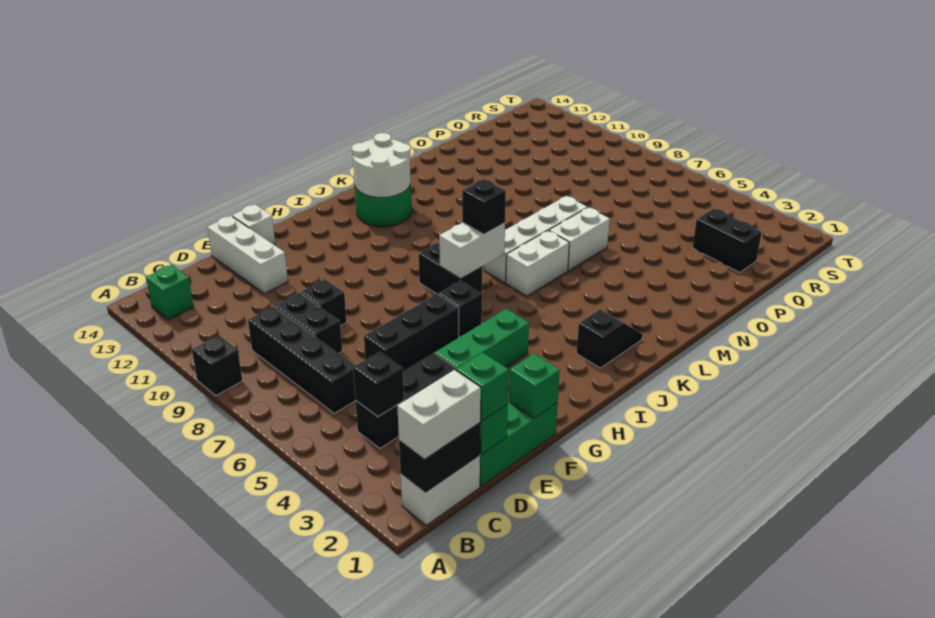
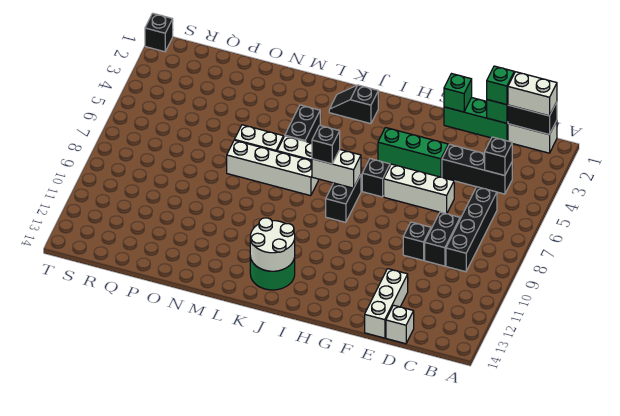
black brick A9 level 1 -> black brick T1 level 1
green brick B13 level 1 -> none
black brick E6:G6 level 1 -> white brick E6:G6 level 1
white brick F14 level 1 -> white brick D14 level 1
black brick Q2:Q3 level 1 -> black brick L4:L5 level 1

